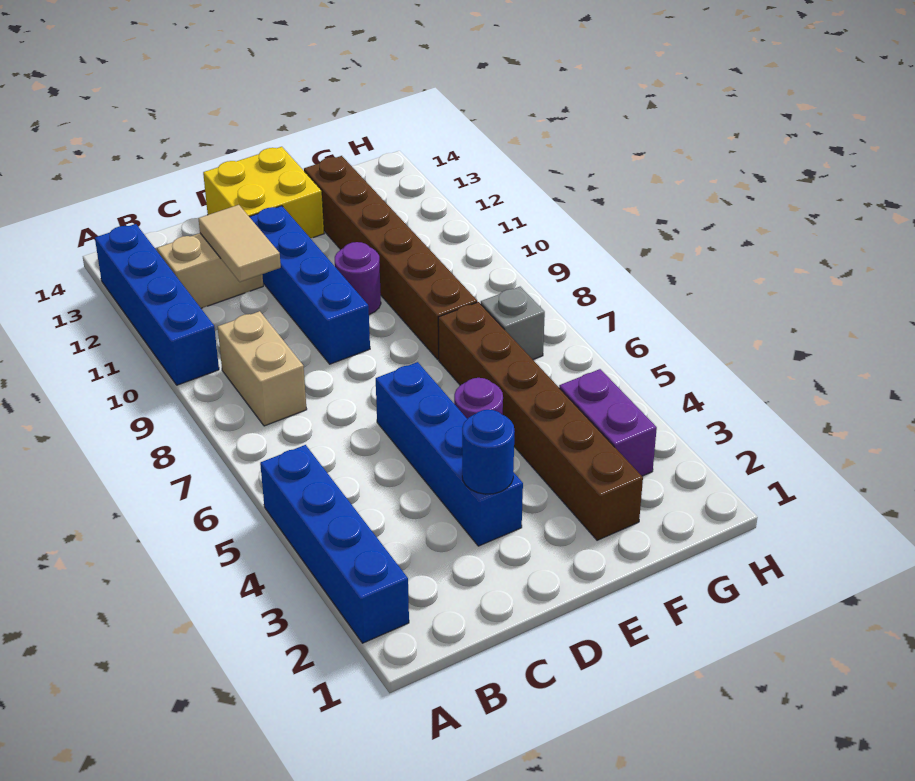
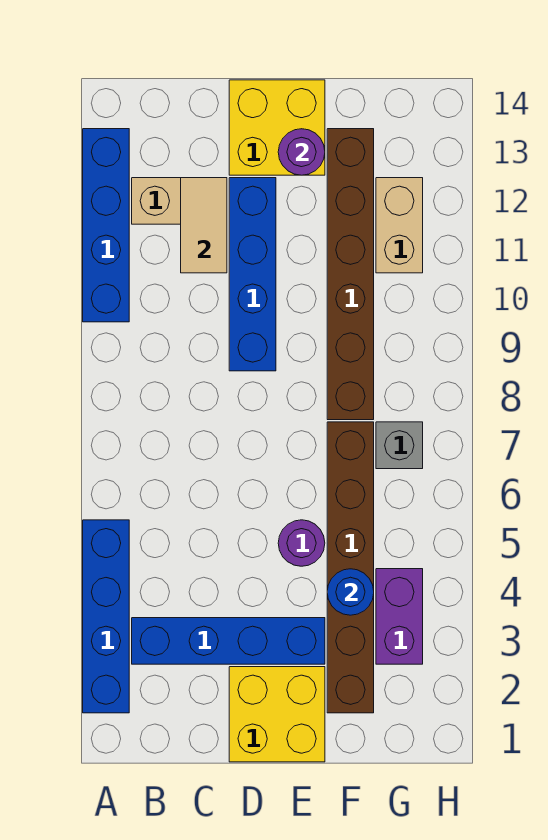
tan brick B8:B9 level 1 -> tan brick G11:G12 level 1
none -> yellow brick D1:E2 level 1
blue brick D3:D6 level 1 -> blue brick B3:E3 level 1
blue round brick D3 level 2 -> blue round brick F4 level 2
purple round brick E10 level 1 -> purple round brick E13 level 2

